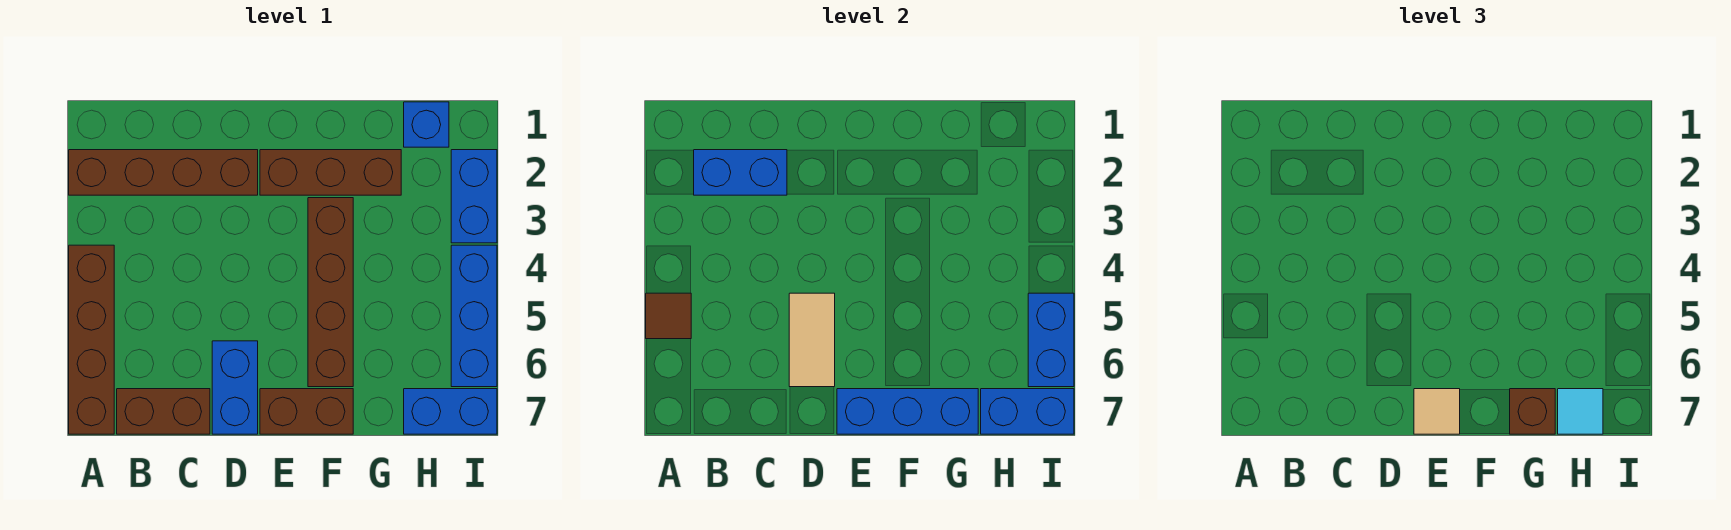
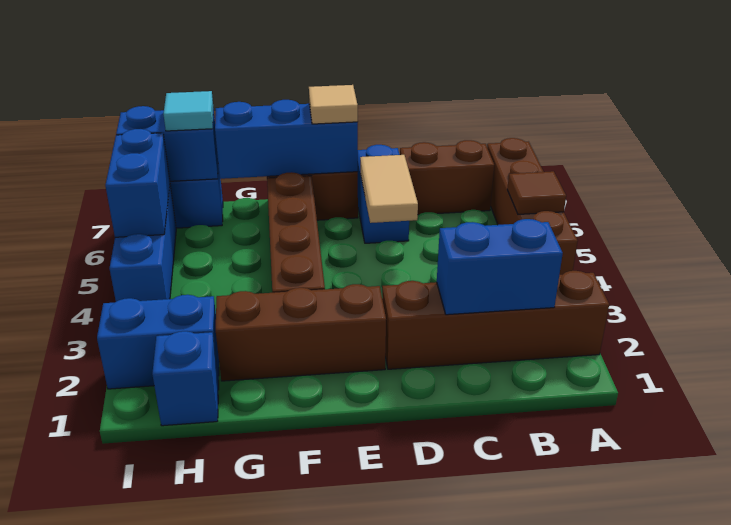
brown brick G7 level 3 -> none
blue brick I2:I3 level 1 -> blue brick H2:I2 level 1

